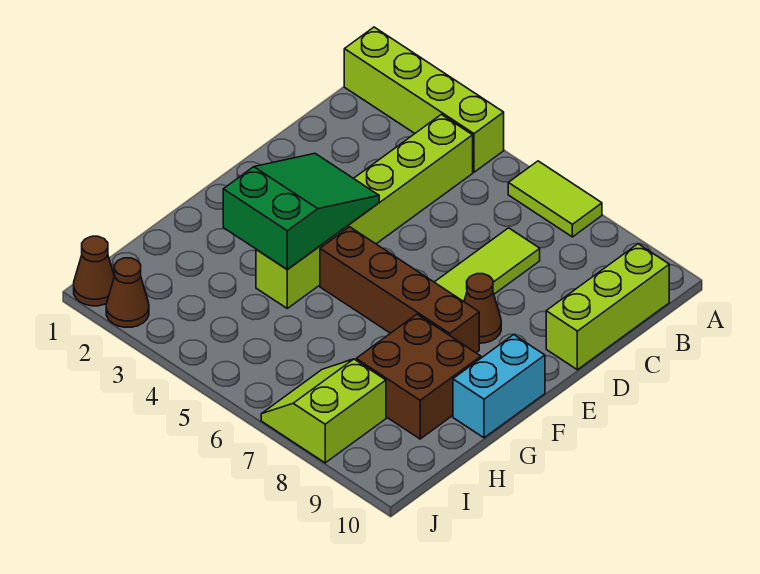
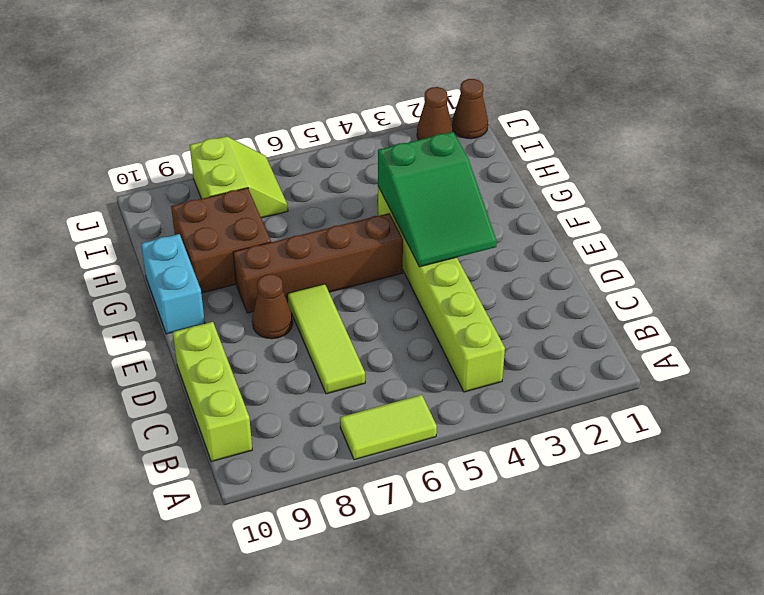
lime brick A1:A4 level 1 -> none

